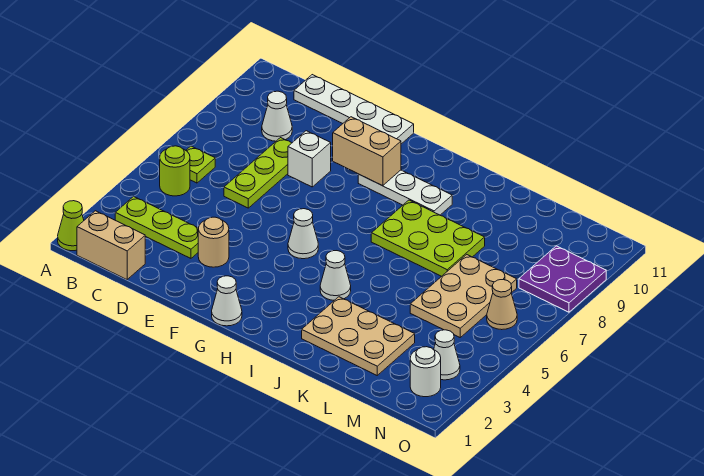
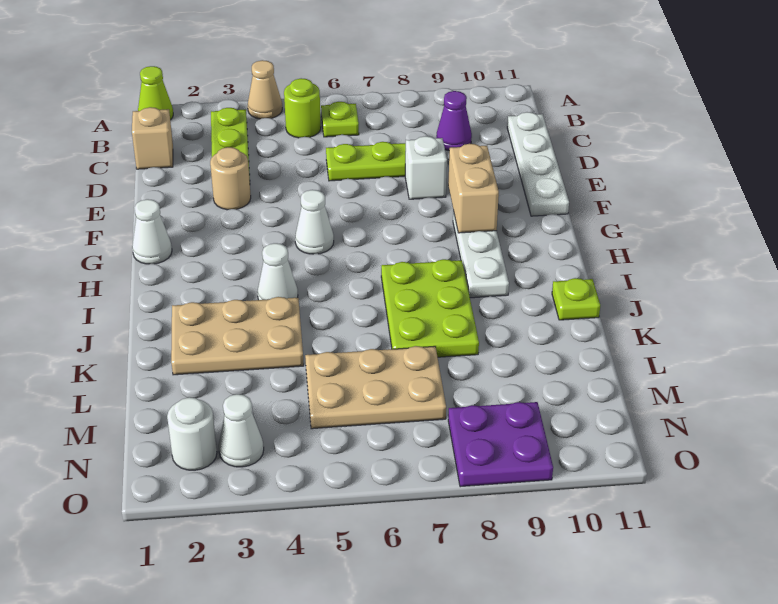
tan brick B1:C1 level 1 -> tan brick C1 level 1
white cone C9 level 1 -> purple cone C9 level 1
tan plate J2:L3 level 1 -> tan plate J2:K4 level 1
none -> lime plate J11 level 1
tan cone N6 level 1 -> tan cone A4 level 1

